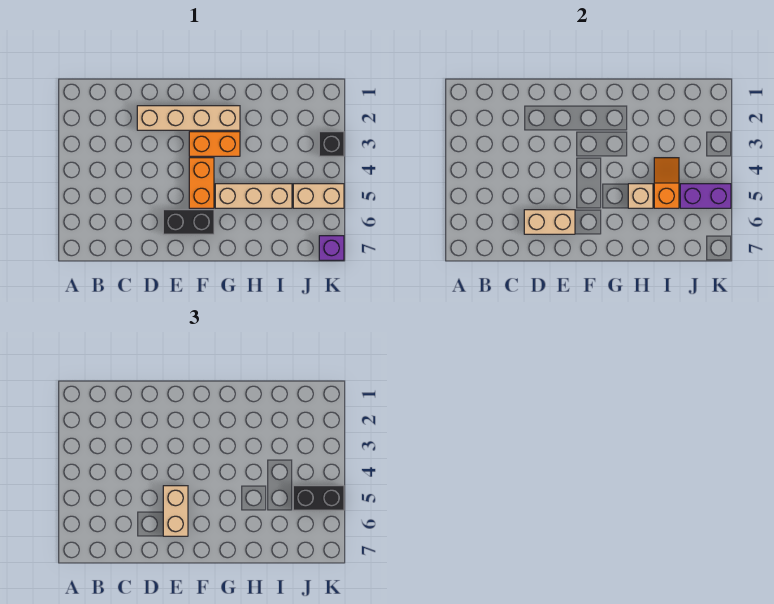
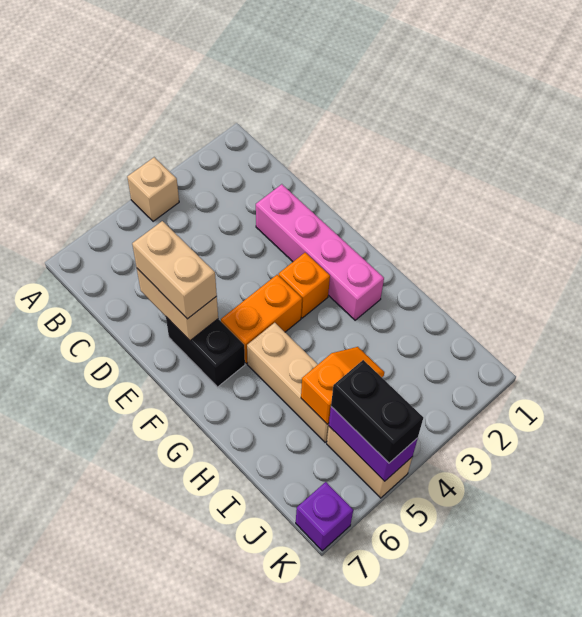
tan brick D2:G2 level 1 -> pink brick D2:G2 level 1
tan brick E5:E6 level 3 -> tan brick D6:E6 level 3
orange brick F3:G3 level 1 -> orange brick F3 level 1
tan brick H5 level 2 -> tan brick A4 level 1
black brick K3 level 1 -> none

